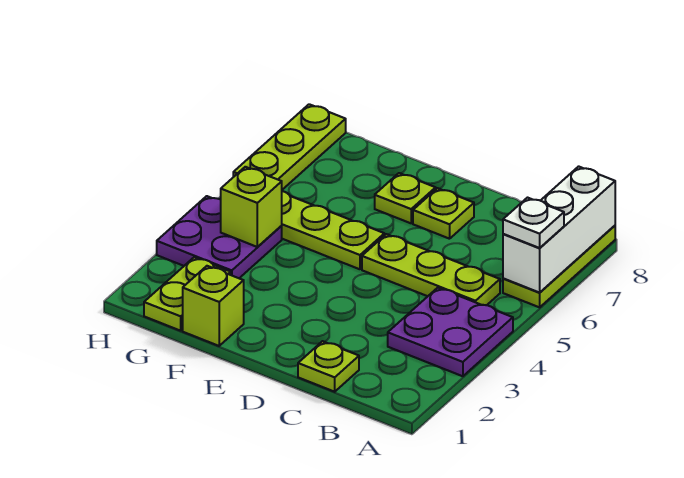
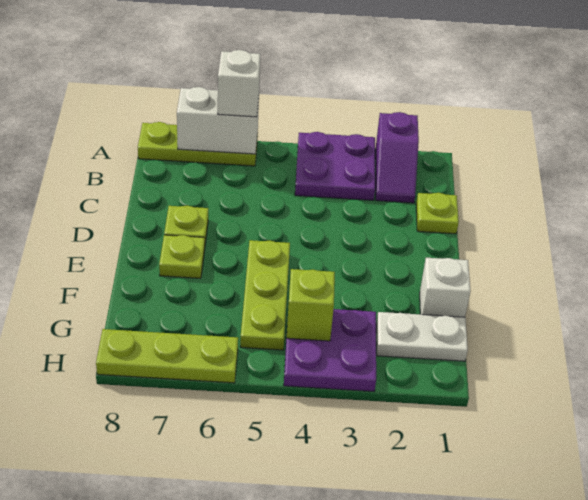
none -> purple slope A2:B2 level 1 top A
white brick A6:A8 level 2 -> white brick A6:A7 level 2
white plate A6 level 3 -> white brick A6 level 3
lime plate B5:D5 level 1 -> none
lime brick F1 level 1 -> white brick F1 level 1
lime plate G1:G2 level 1 -> white plate G1:G2 level 1

